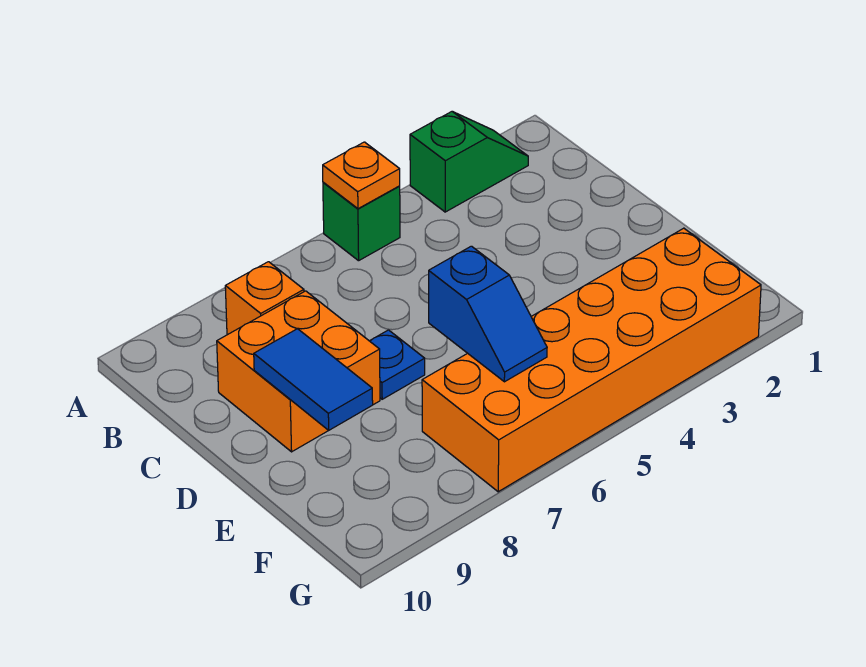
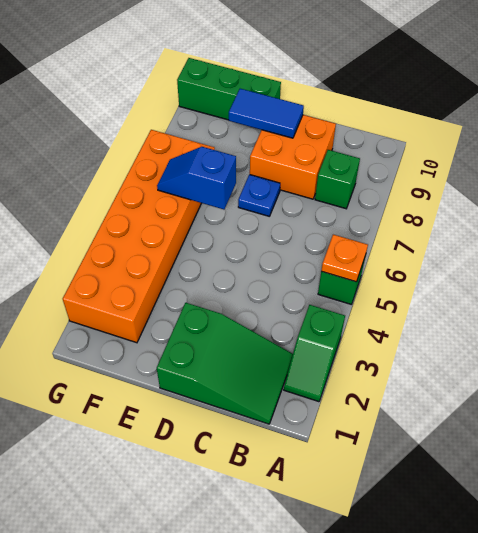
none -> green slope B1:D2 level 1 top D
orange brick B8 level 1 -> green brick B8 level 1
none -> green brick E10:G10 level 1

